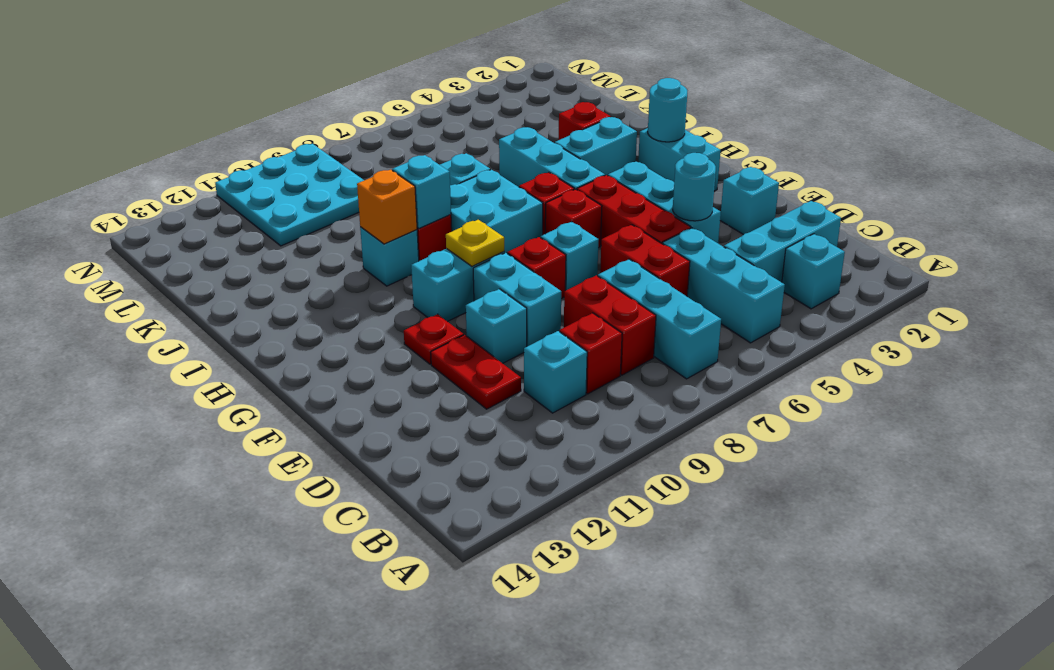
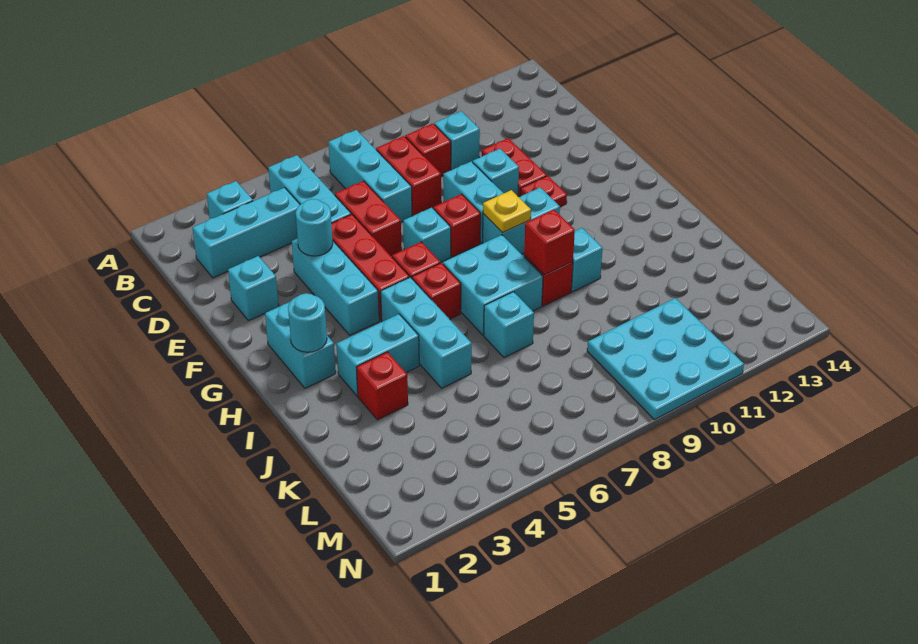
cyan brick I9 level 2 -> red brick I9 level 2
orange brick I10 level 2 -> none

